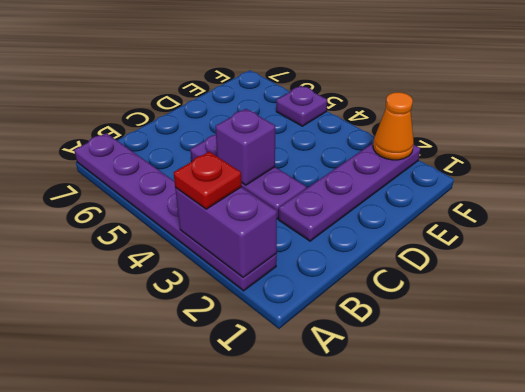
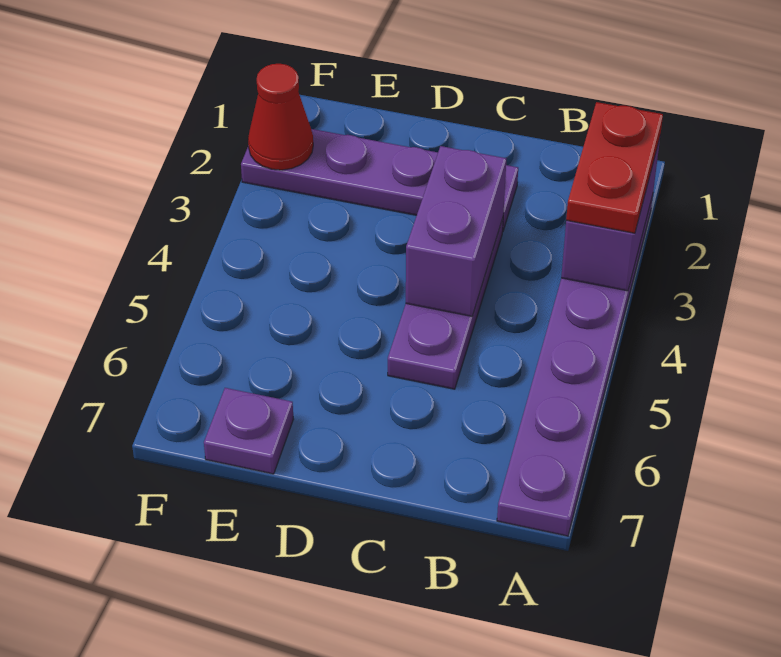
red plate A3 level 3 -> red plate A2:A3 level 3
purple brick C4 level 2 -> purple brick C3:C4 level 2
orange cone F2 level 2 -> red cone F2 level 2
purple plate F5 level 1 -> purple plate E7 level 1

